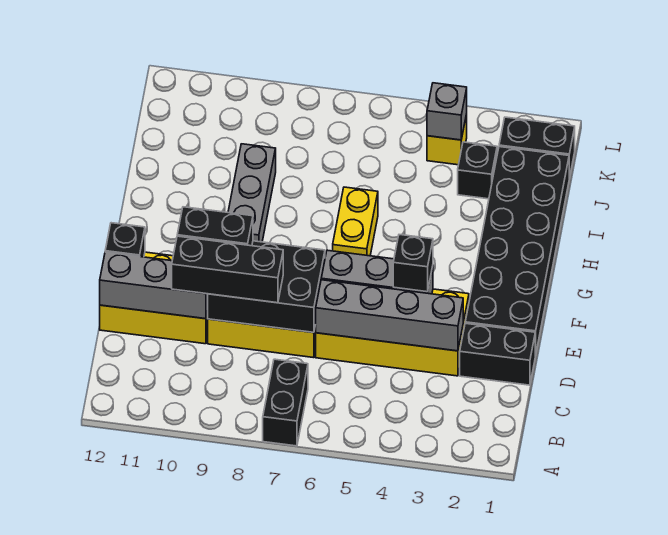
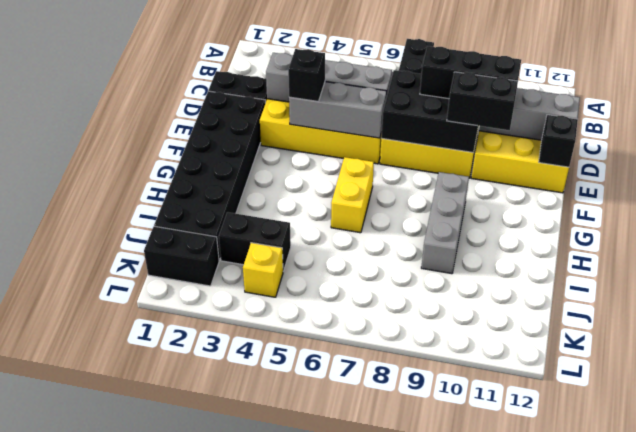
black brick J3 level 1 -> black brick J3:J4 level 1
grey brick K4 level 2 -> none

